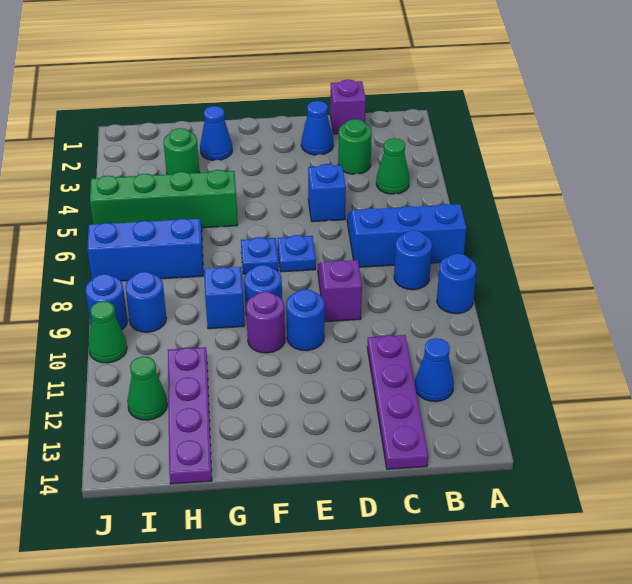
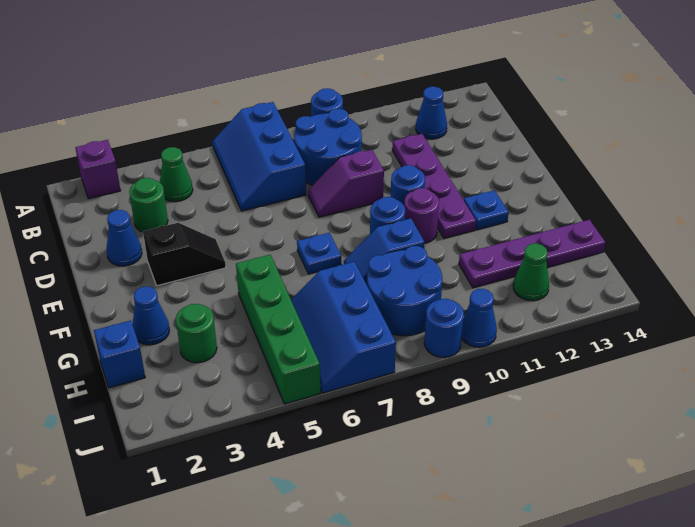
blue round brick B8 level 1 -> blue round brick B8:C9 level 1
purple brick C1 level 1 -> purple brick A2 level 1
purple plate C11:C14 level 1 -> purple plate C11:F11 level 1
blue brick D5 level 1 -> blue brick H1 level 1
none -> black slope E3:E4 level 1 top 3
blue plate E7 level 1 -> blue plate F12 level 1
blue round brick I9 level 1 -> blue round brick H8:I9 level 1
green cone J10 level 1 -> blue cone J10 level 1

